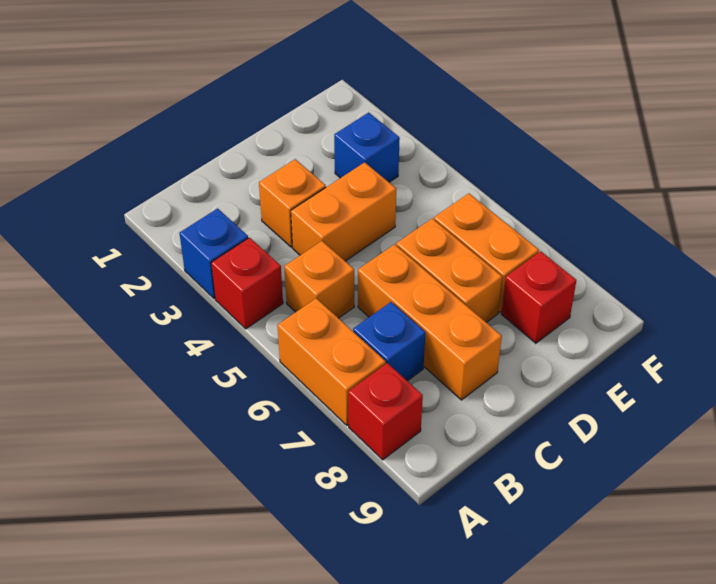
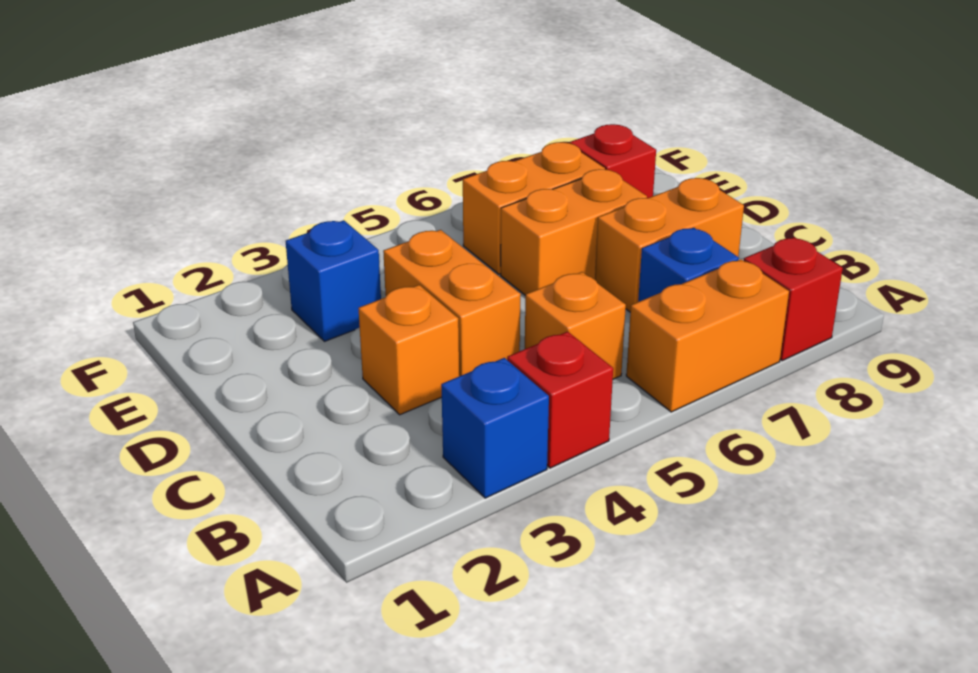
orange brick C6:C8 level 1 -> orange brick C7:C8 level 1

